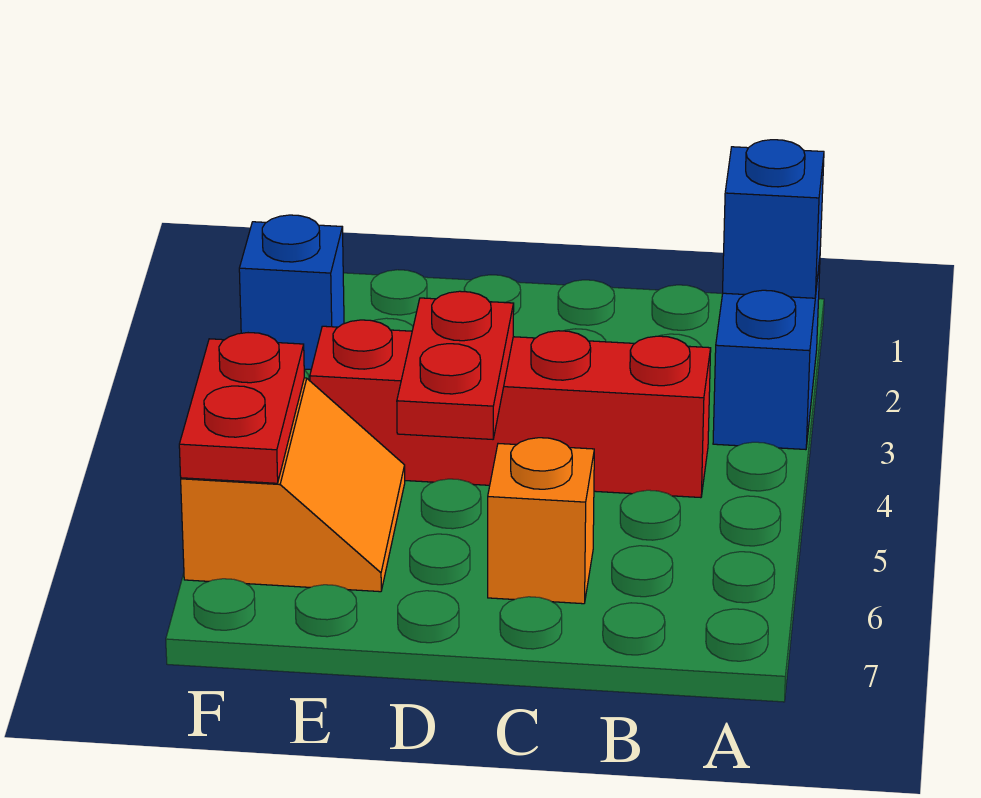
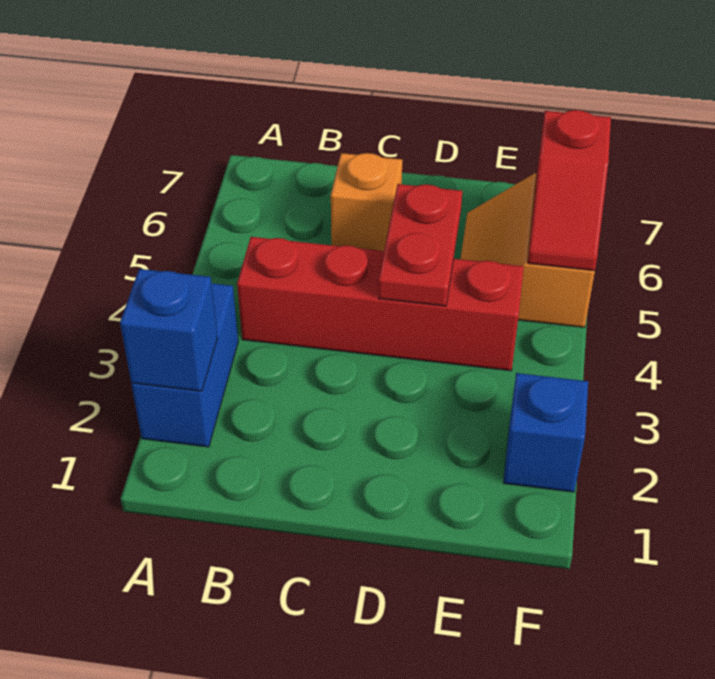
red plate F5:F6 level 2 -> red slope F5:F6 level 2 top 6

